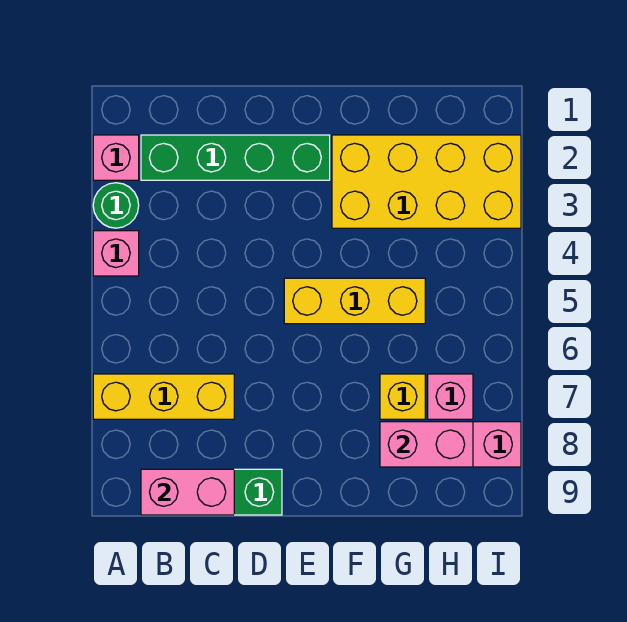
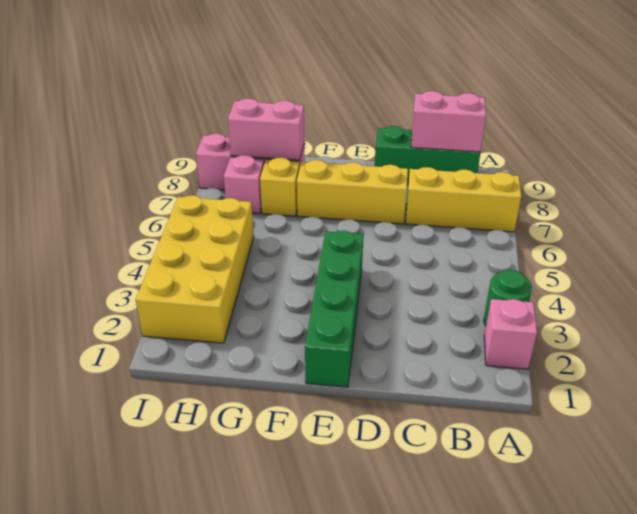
pink brick A4 level 1 -> none
green brick B2:E2 level 1 -> green brick E1:E4 level 1
yellow brick E5:G5 level 1 -> yellow brick D7:F7 level 1
yellow brick F2:I3 level 1 -> yellow brick H2:I5 level 1

